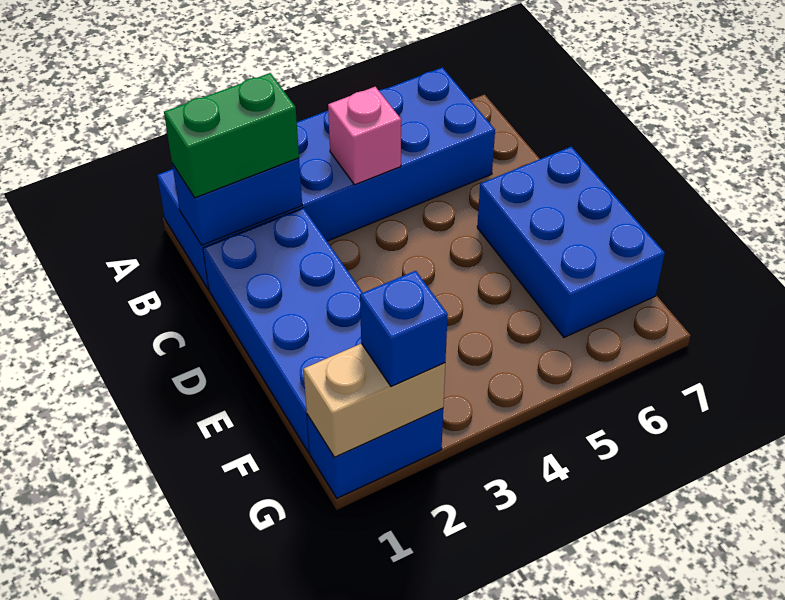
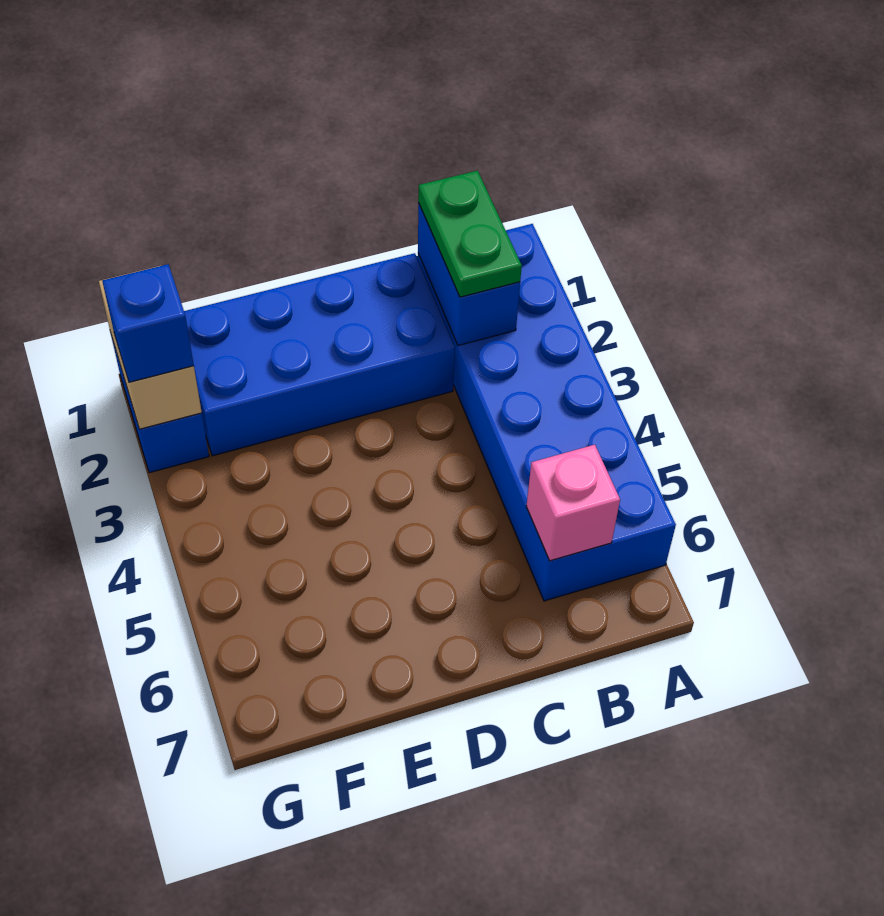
green brick B1:B2 level 3 -> green plate B1:B2 level 3
pink brick B4 level 2 -> pink brick B6 level 2
blue brick D6:F7 level 1 -> none

